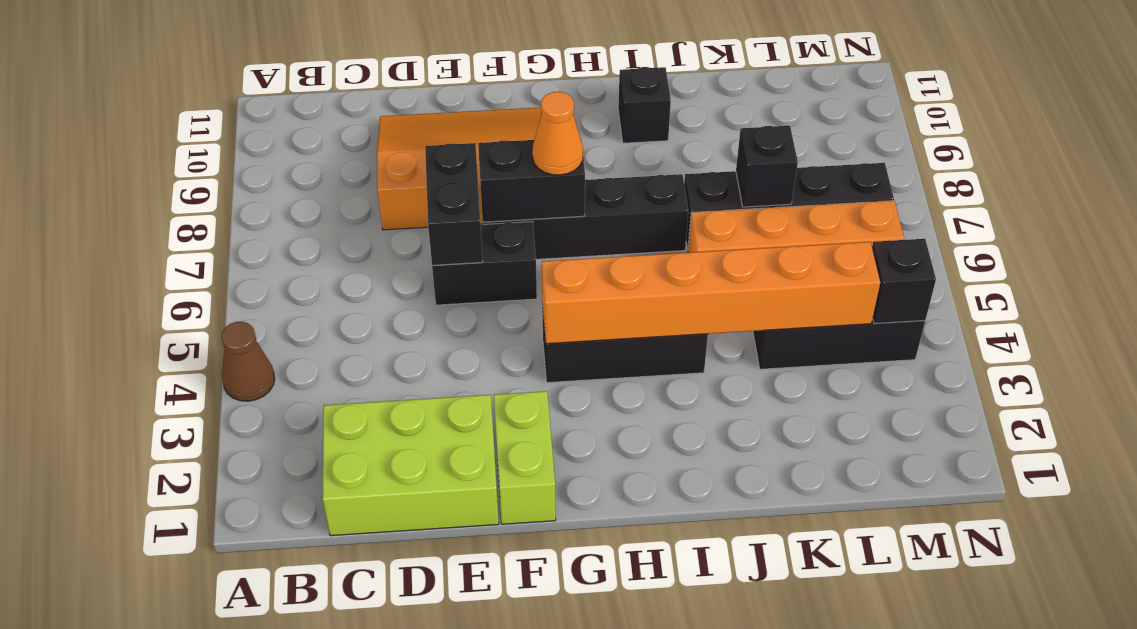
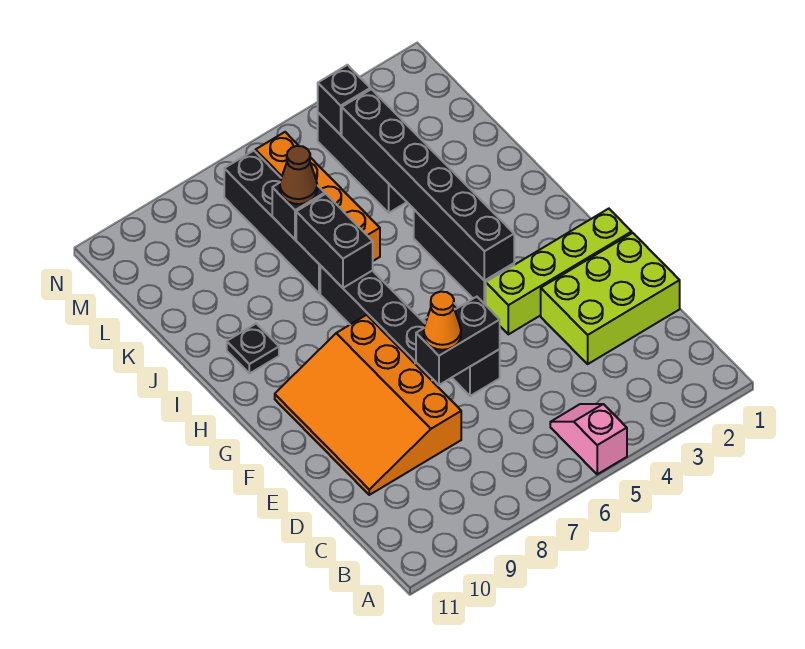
brown cone A4 level 1 -> brown cone K7 level 3
none -> pink slope A5:B5 level 1 top A
lime brick C1:E2 level 1 -> lime brick D1:E3 level 1
lime brick F1:F2 level 1 -> lime brick F1:F4 level 1
black brick F7:G7 level 2 -> black brick I7:J7 level 2
orange brick G4:L4 level 2 -> black brick G4:L4 level 2
orange cone G7 level 3 -> orange cone E7 level 3
black brick I10 level 1 -> black plate I10 level 1

